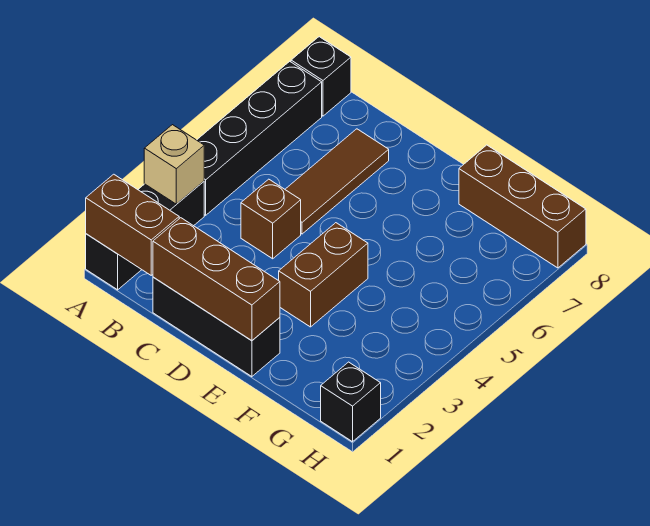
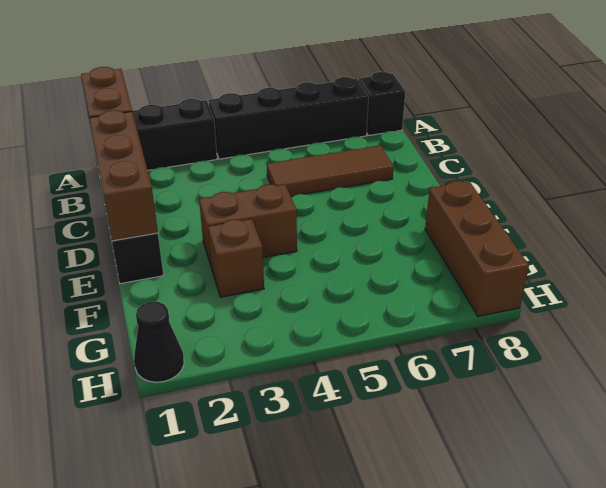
tan brick A3 level 2 -> none
brown brick C4 level 1 -> brown brick F3 level 1
black brick H1 level 1 -> black cone H1 level 1

